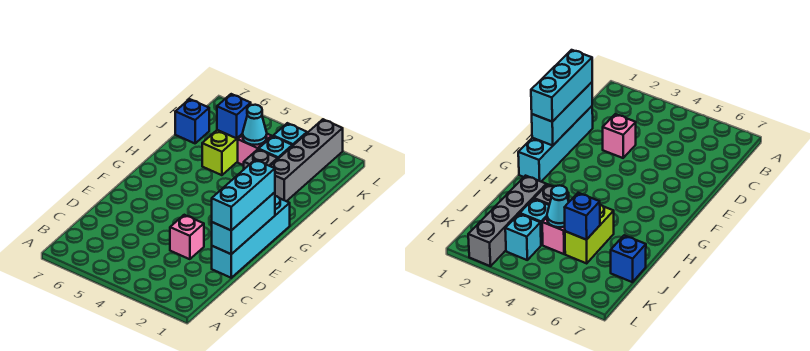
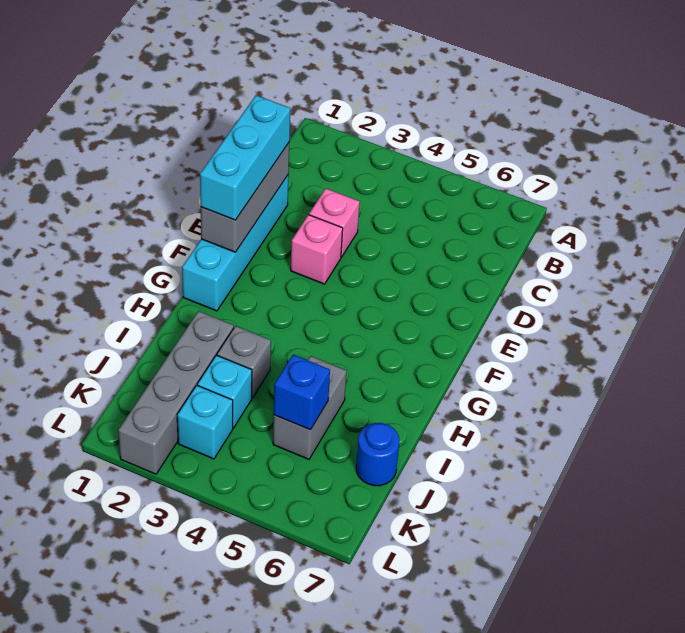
cyan brick D1:F1 level 2 -> grey brick D1:F1 level 2
lime brick I5:J5 level 1 -> grey brick I5:J5 level 1
pink brick J4 level 1 -> pink brick E3 level 1
cyan cone J4 level 2 -> none
blue brick J7 level 1 -> blue round brick J7 level 1

